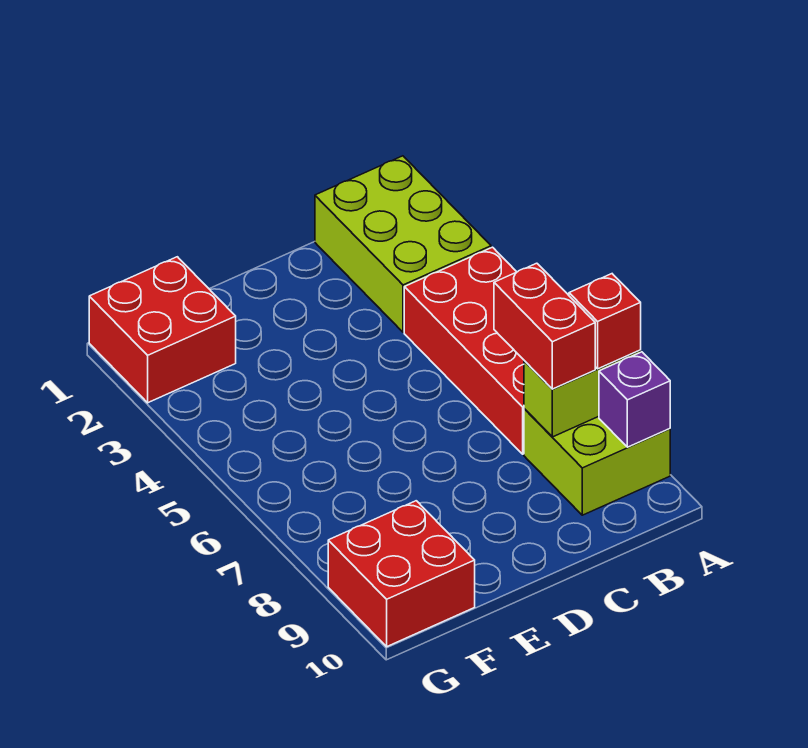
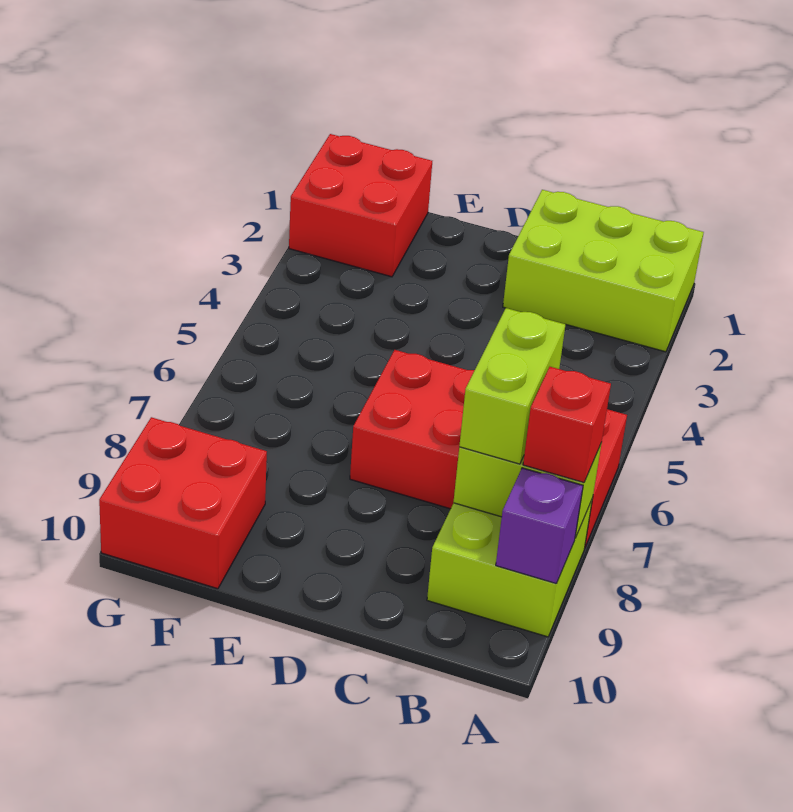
lime brick A1:B3 level 1 -> lime brick A1:C2 level 1
red brick A4:B7 level 1 -> red brick A6:D7 level 1
red brick B7:B8 level 3 -> lime brick B7:B8 level 3

